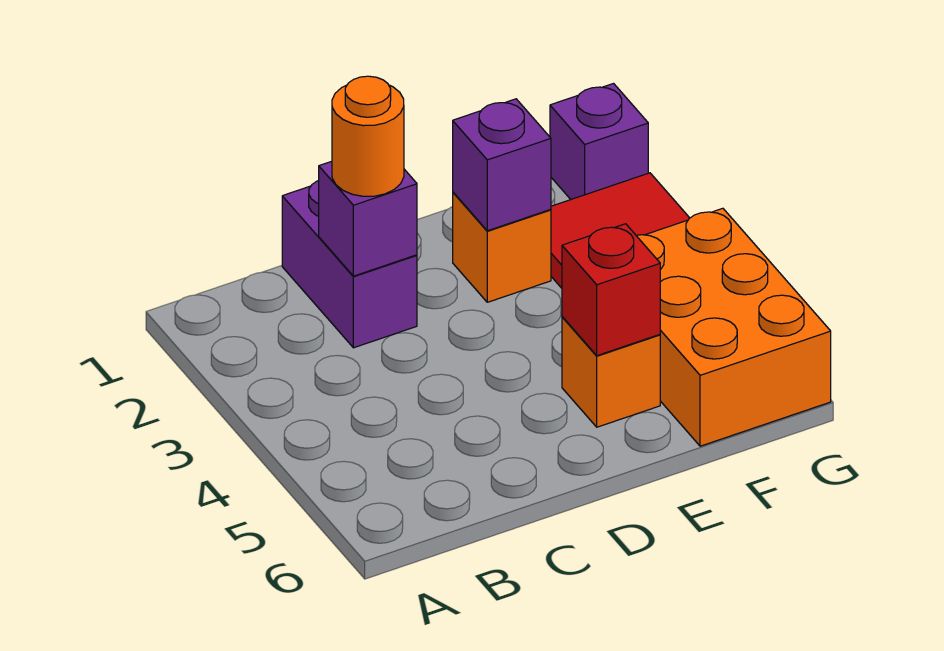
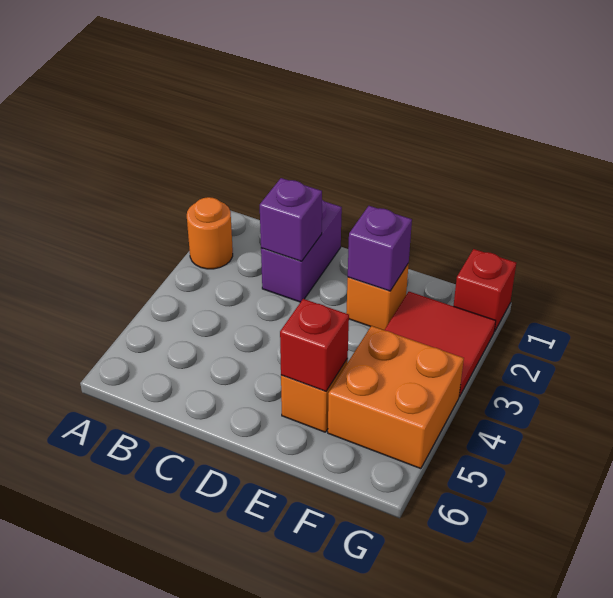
orange round brick C2 level 3 -> orange round brick A2 level 1
orange brick F4:G6 level 1 -> orange brick F4:G5 level 1
purple brick G1 level 1 -> red brick G1 level 1

